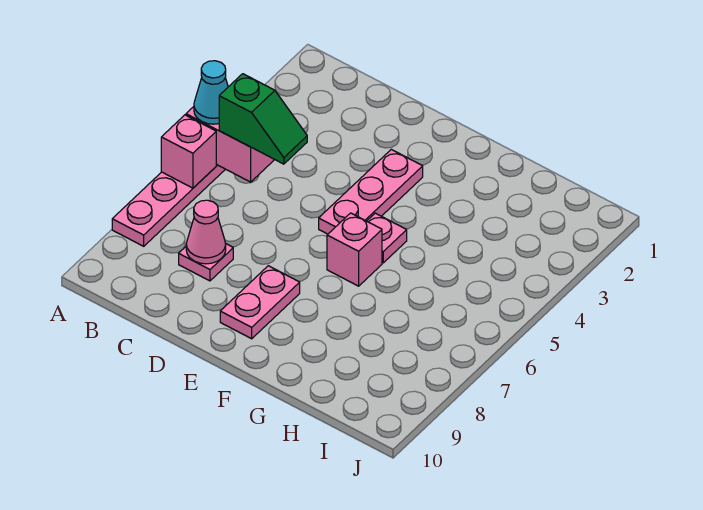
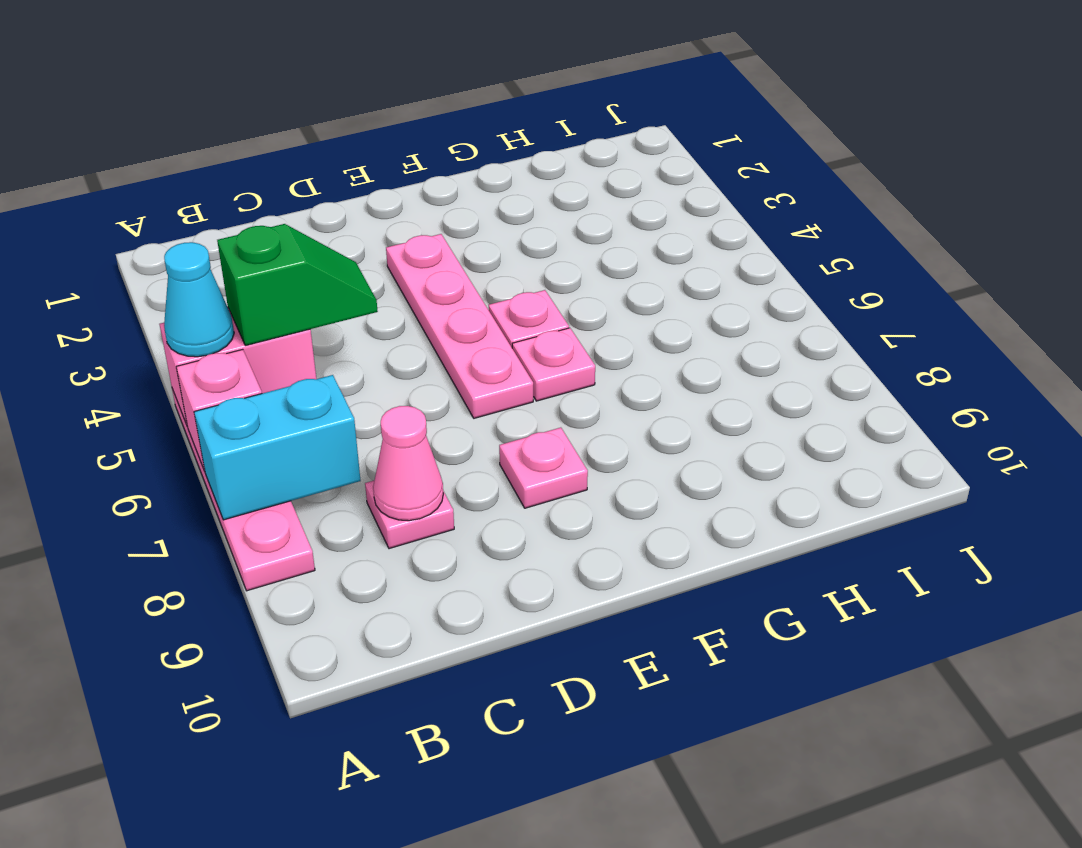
none -> cyan brick A7:B7 level 2
pink plate E3:E5 level 1 -> pink plate E3:E6 level 1
pink plate E8:E9 level 1 -> pink plate E8 level 1
pink brick F6 level 1 -> pink plate F6 level 1

